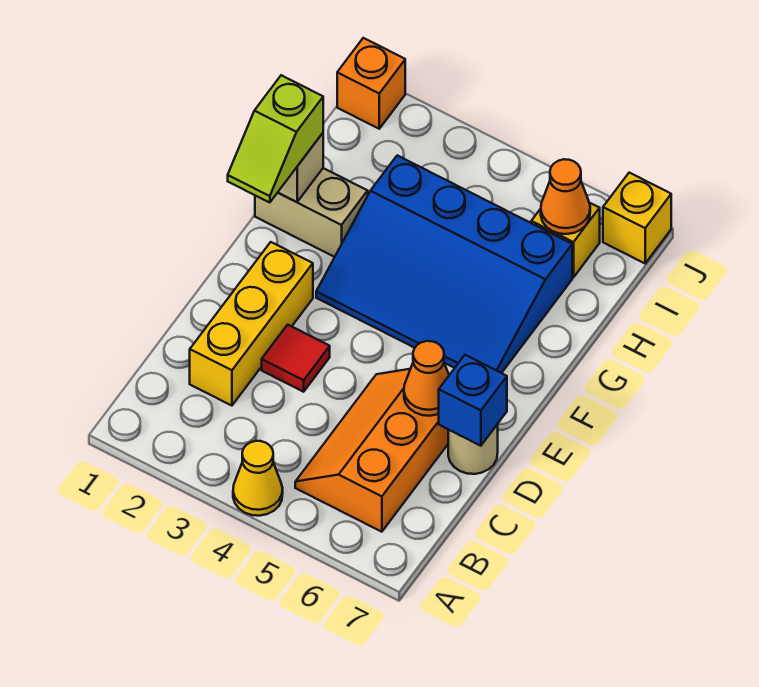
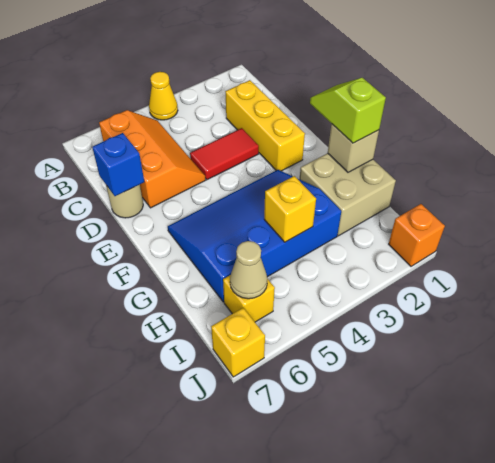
red tile D3 level 1 -> red tile D3:D4 level 1
orange cone D6 level 2 -> none
tan brick G1:G2 level 1 -> tan brick G1:H2 level 1
none -> yellow brick H4 level 2
orange cone I6 level 2 -> tan cone I6 level 2

